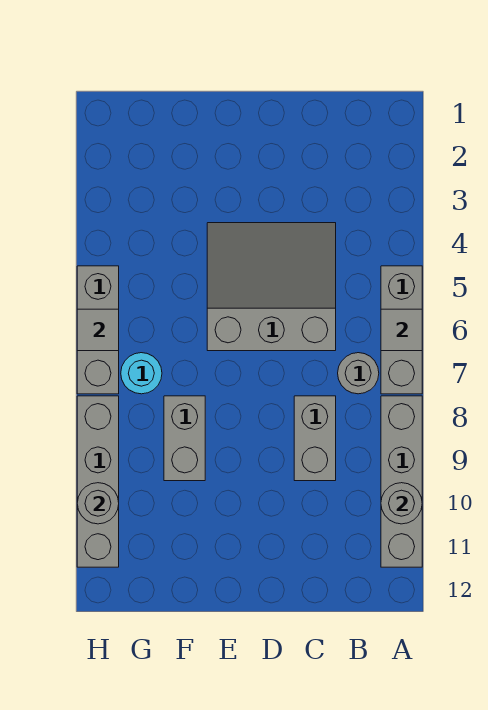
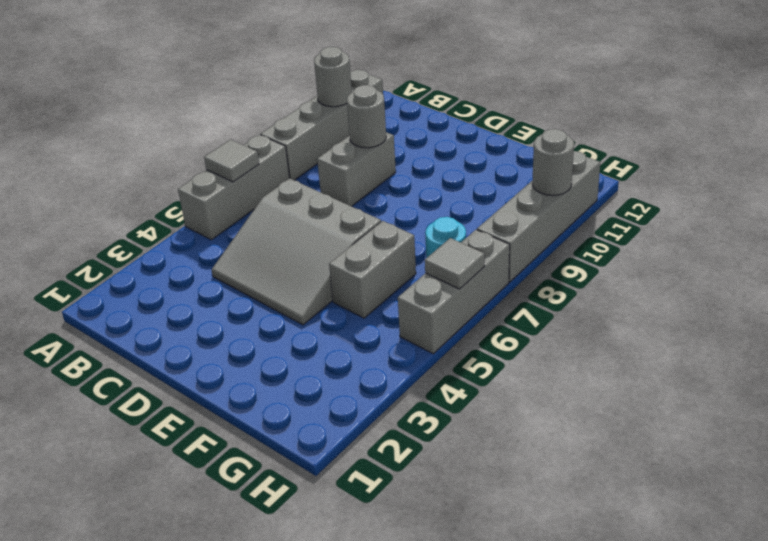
grey round brick B7 level 1 -> grey round brick C9 level 2
grey brick F8:F9 level 1 -> grey brick F5:F6 level 1

